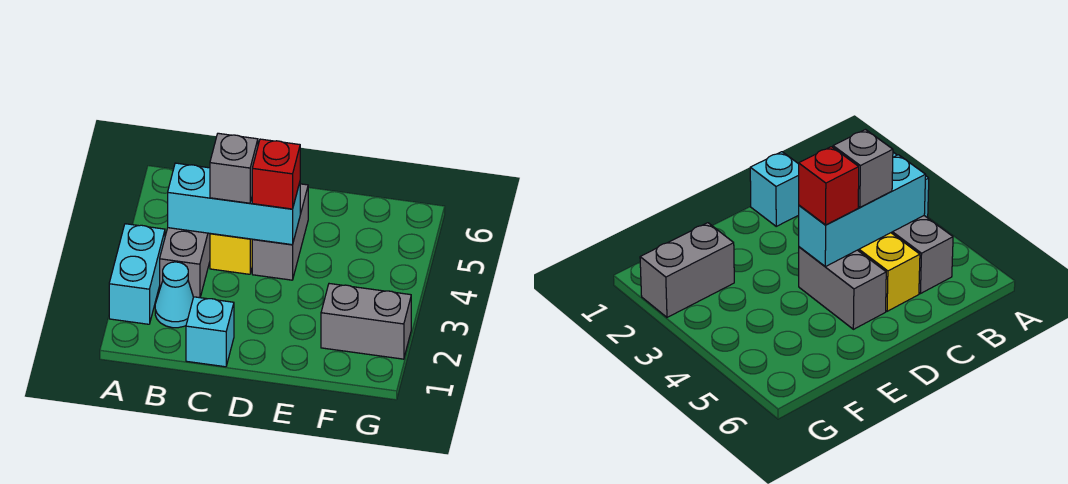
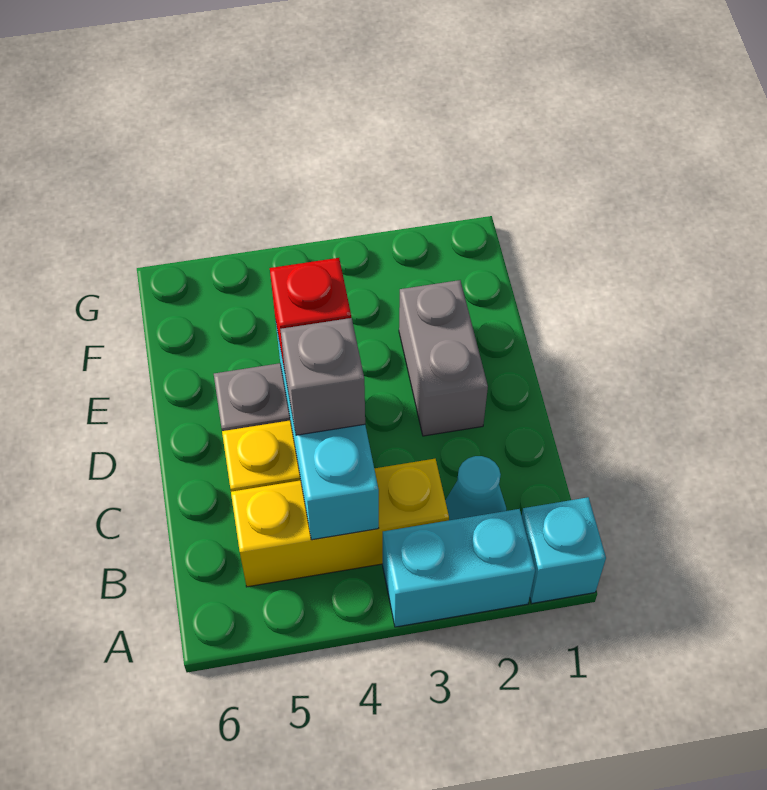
grey brick B3:B5 level 1 -> yellow brick B3:B5 level 1
cyan brick C1 level 1 -> cyan brick A1 level 1
grey brick F2:G2 level 1 -> grey brick D2:E2 level 1

